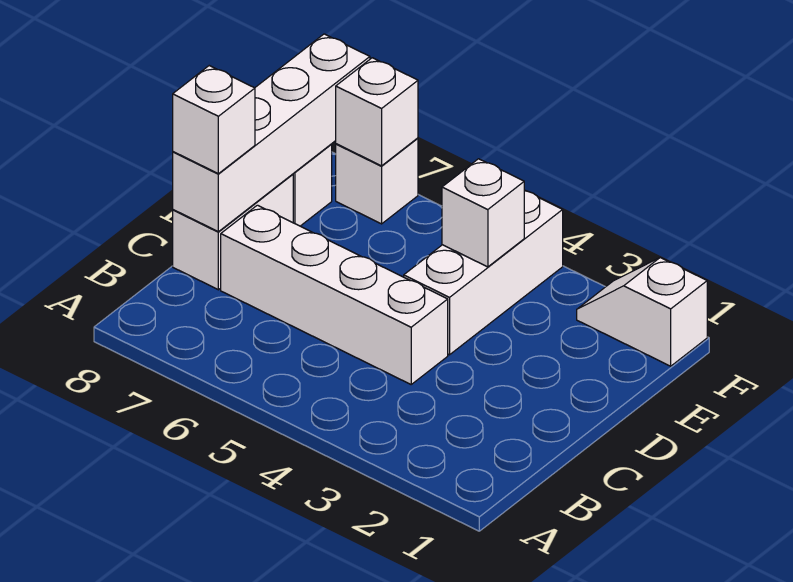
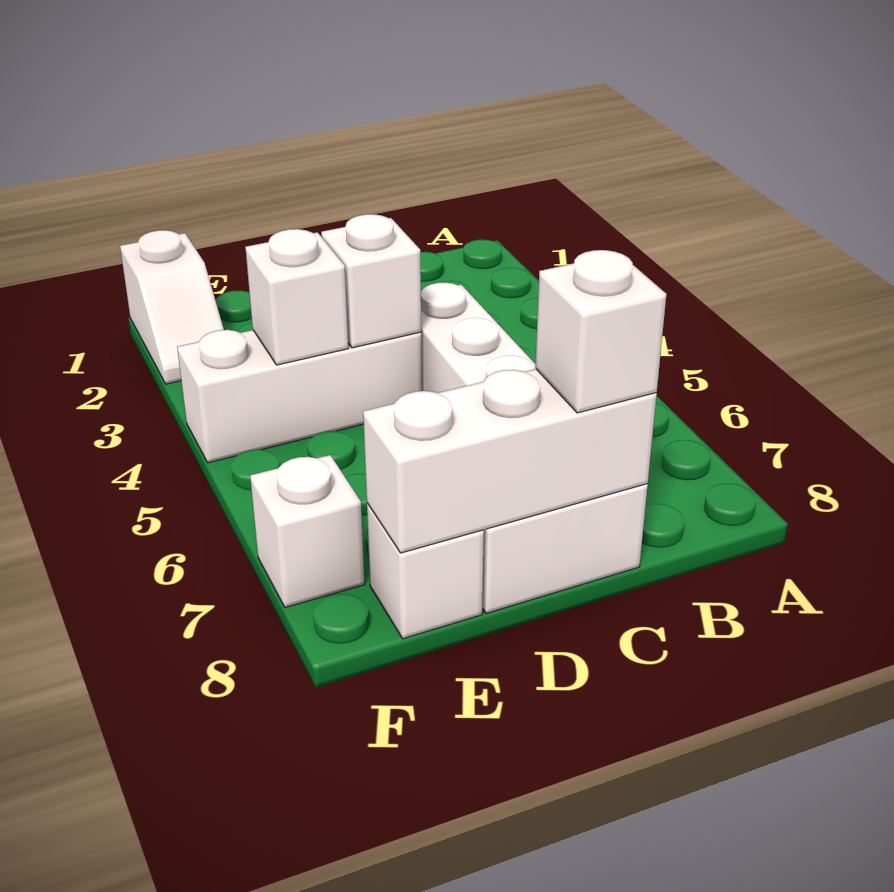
white brick C8:F8 level 2 -> white brick C8:E8 level 2
white brick F7 level 2 -> white brick D4 level 2

